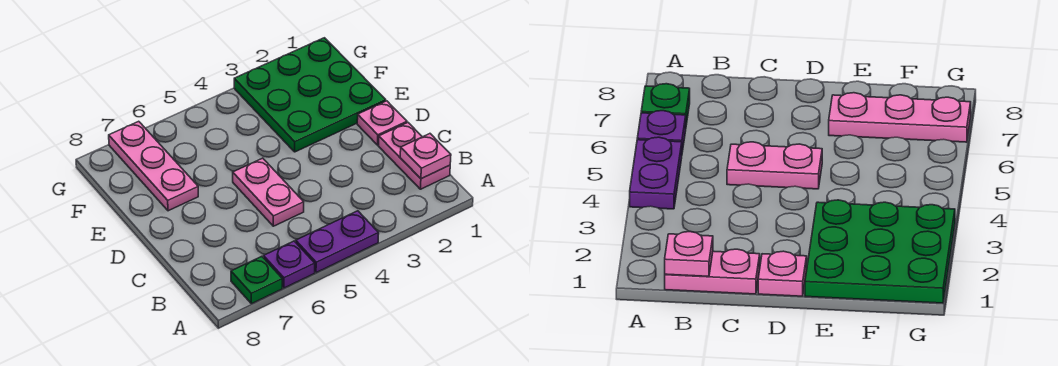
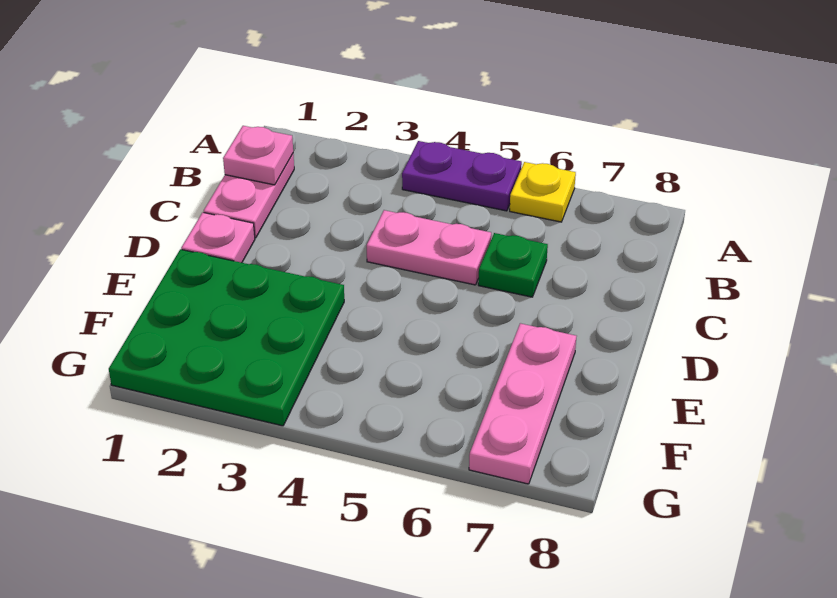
purple plate A6 level 1 -> yellow plate A6 level 1
green plate A7 level 1 -> green plate C6 level 1
pink plate C5:D5 level 1 -> pink plate C4:C5 level 1

